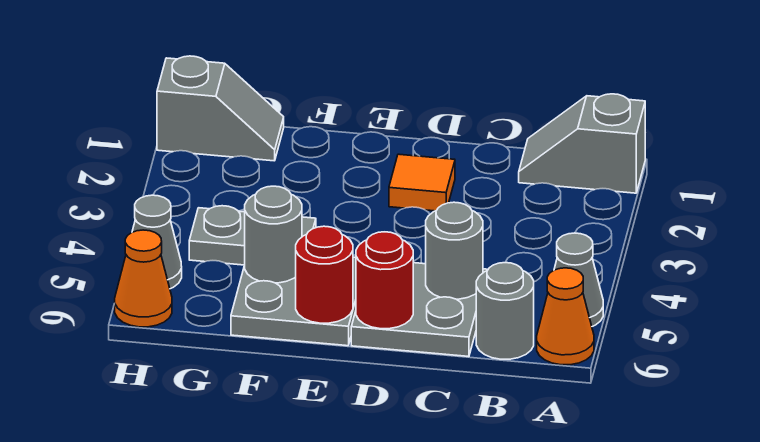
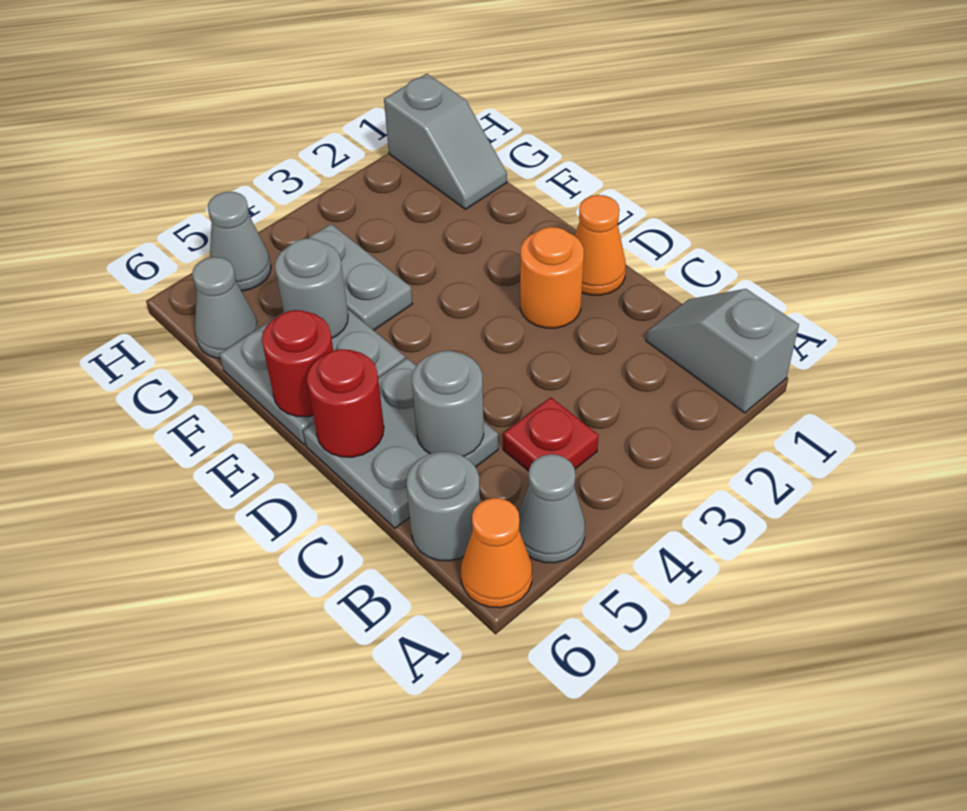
none -> red plate B4 level 1
orange tile D2 level 1 -> orange round brick D2 level 1
none -> grey cone G6 level 1
orange cone H6 level 1 -> orange cone D1 level 1

